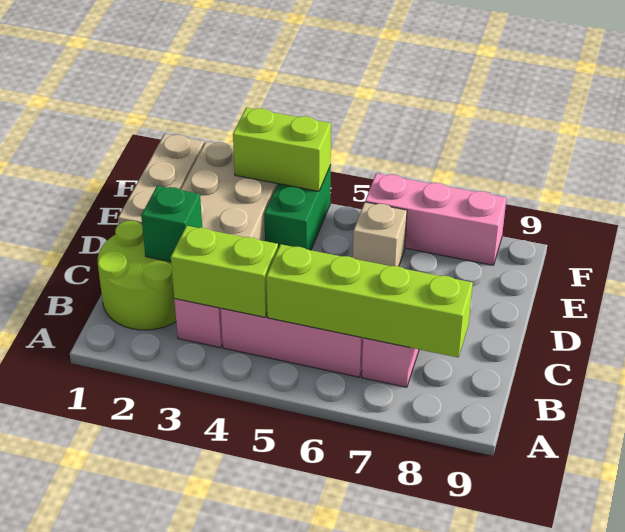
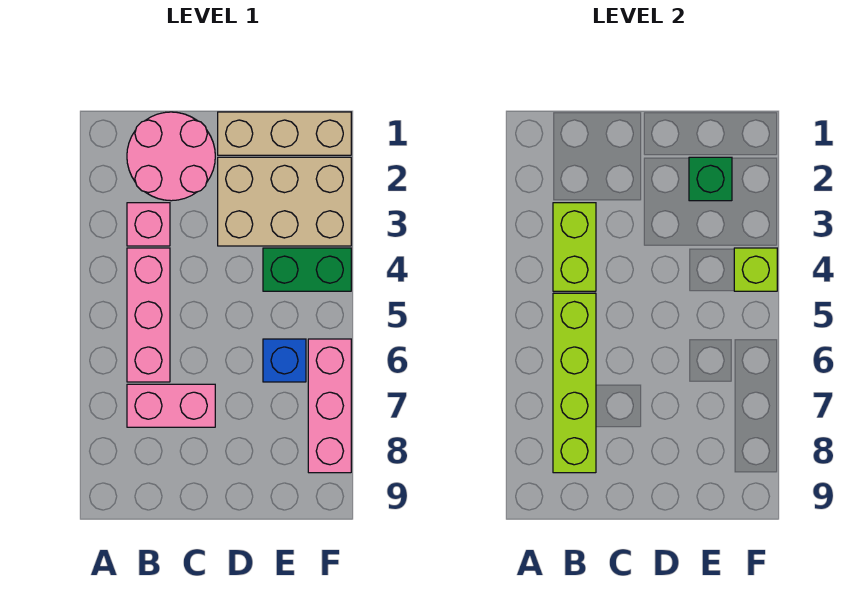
lime round brick B1:C2 level 1 -> pink round brick B1:C2 level 1
green brick C2 level 2 -> green brick E2 level 2
tan brick E6 level 1 -> blue brick E6 level 1
lime brick F3:F4 level 2 -> lime brick F4 level 2

